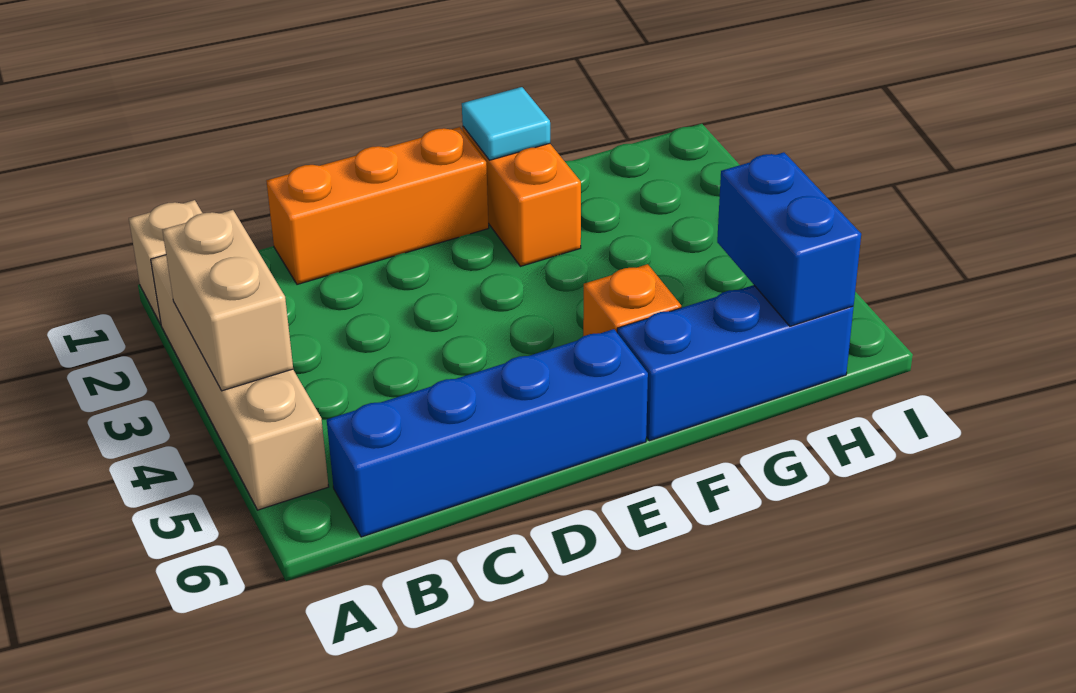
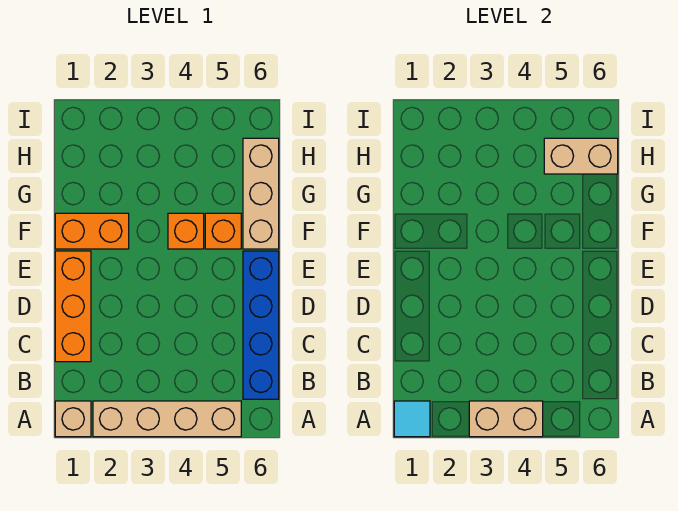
cyan tile F1 level 2 -> cyan tile A1 level 2
none -> orange brick F4 level 1
blue brick F6:H6 level 1 -> tan brick F6:H6 level 1
blue brick H5:H6 level 2 -> tan brick H5:H6 level 2

